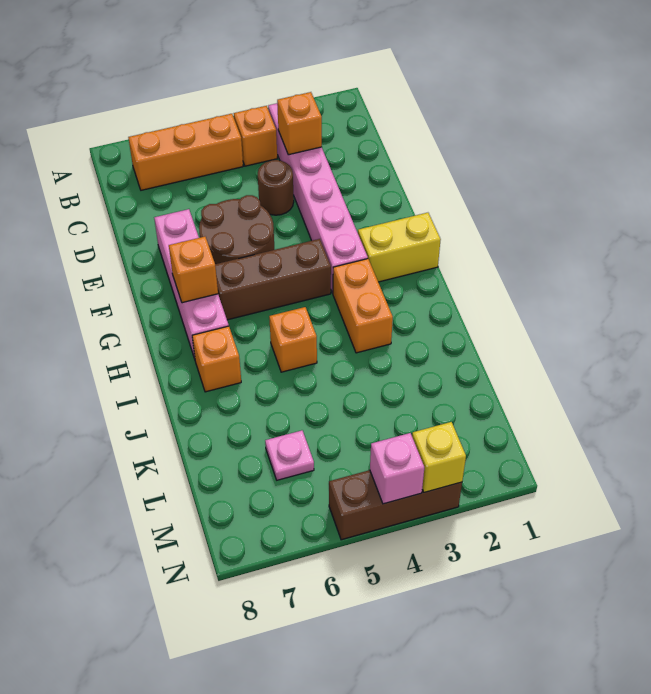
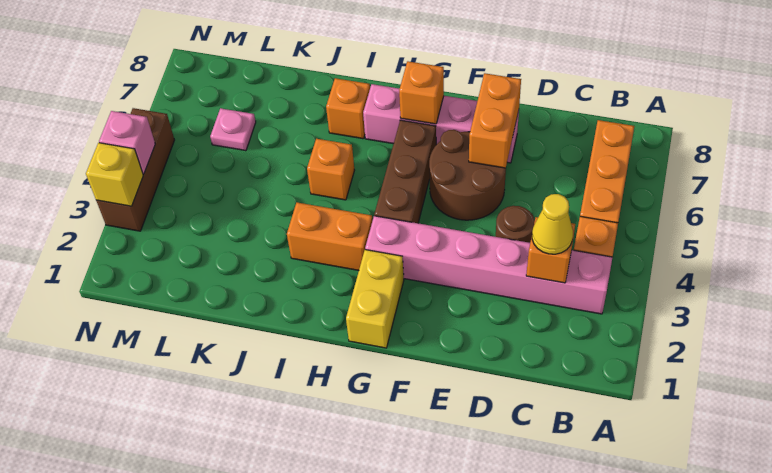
none -> yellow cone C3 level 3
none -> orange brick E6:E7 level 2

